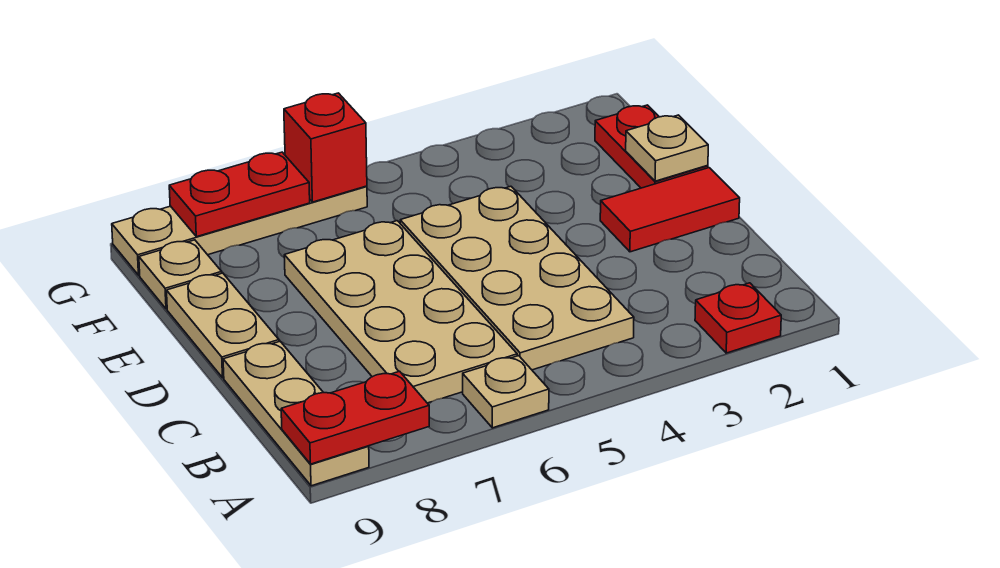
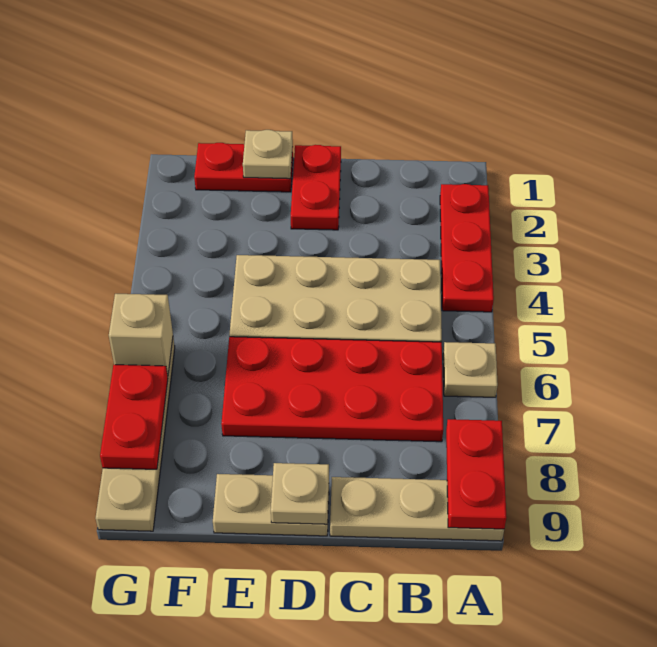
red plate A2 level 1 -> red plate A2:A4 level 1
tan plate B6:E7 level 1 -> red plate B6:E7 level 1
red tile D1:D2 level 1 -> red plate D1:D2 level 1
tan plate F9 level 1 -> tan plate D9 level 2
red brick G6 level 2 -> tan brick G6 level 2

